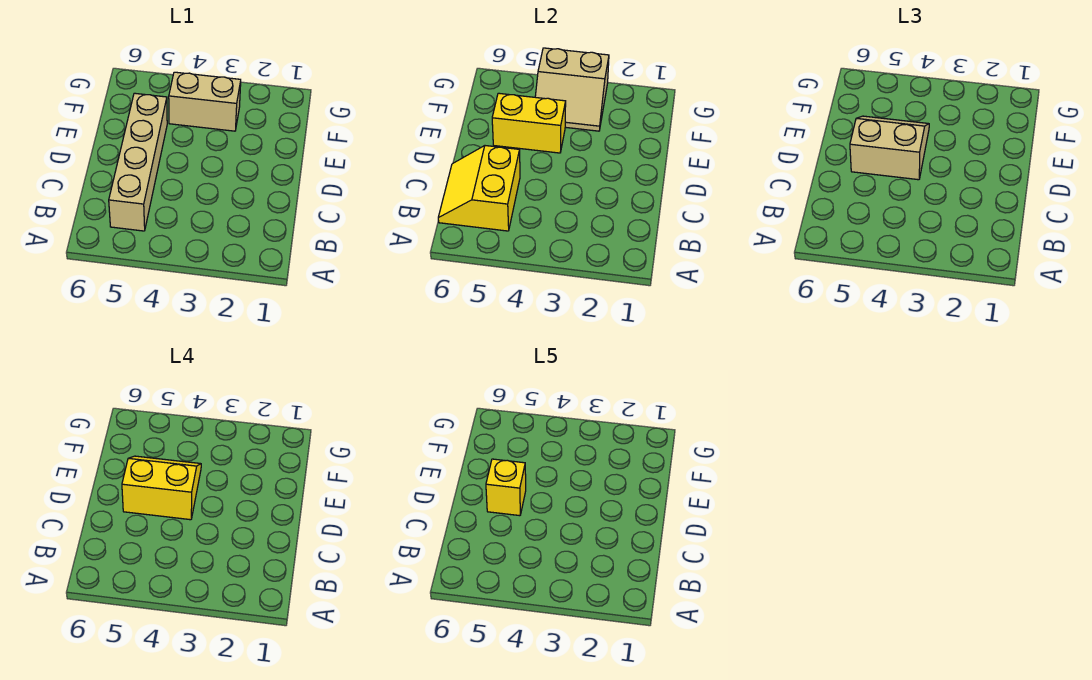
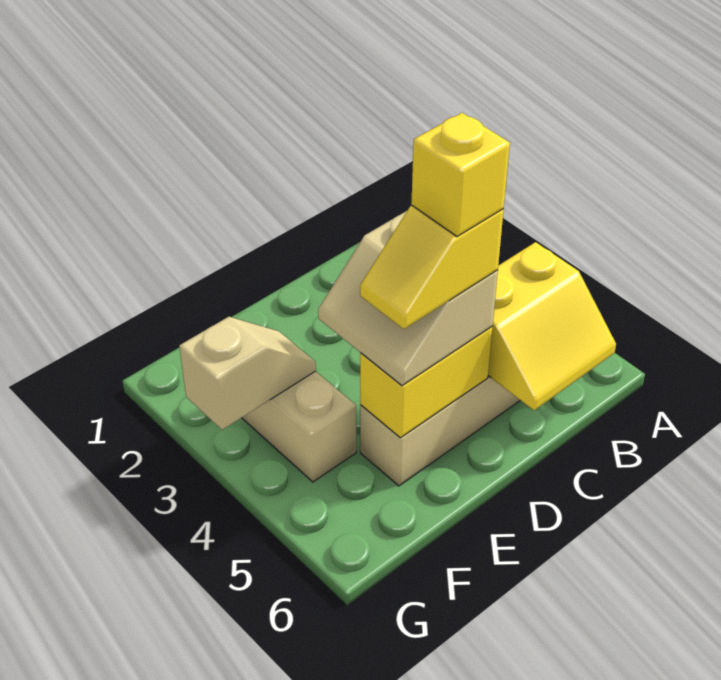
yellow slope D4:E5 level 4 top D -> yellow slope D5:E5 level 4 top D
yellow brick E4:E5 level 2 -> yellow brick D5:E5 level 2
tan slope F3:G4 level 2 top G -> tan slope F3:G3 level 2 top G

